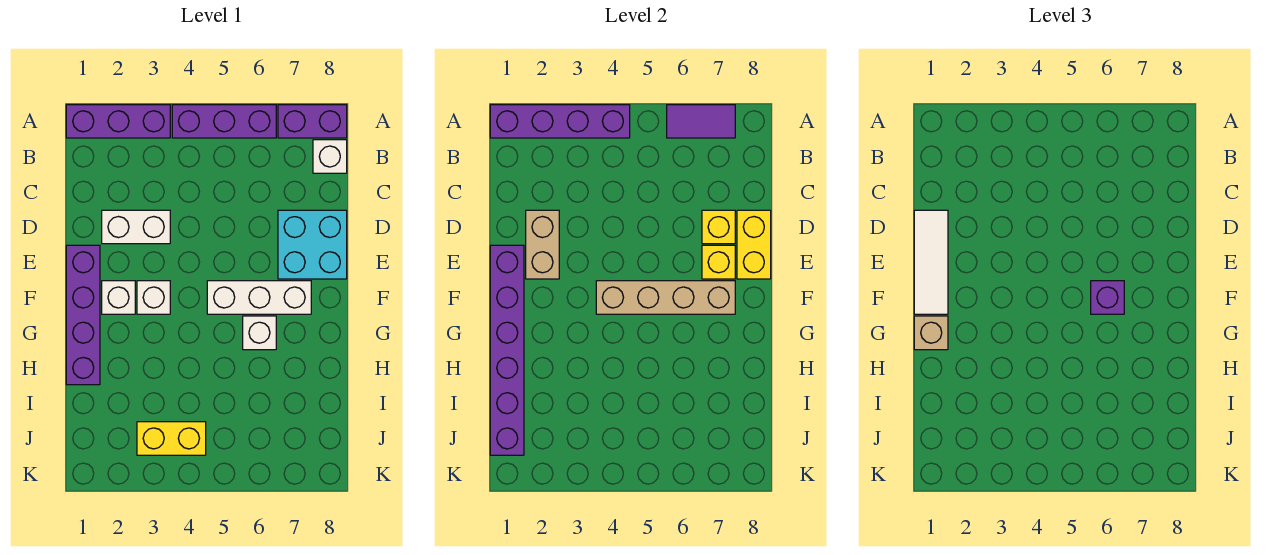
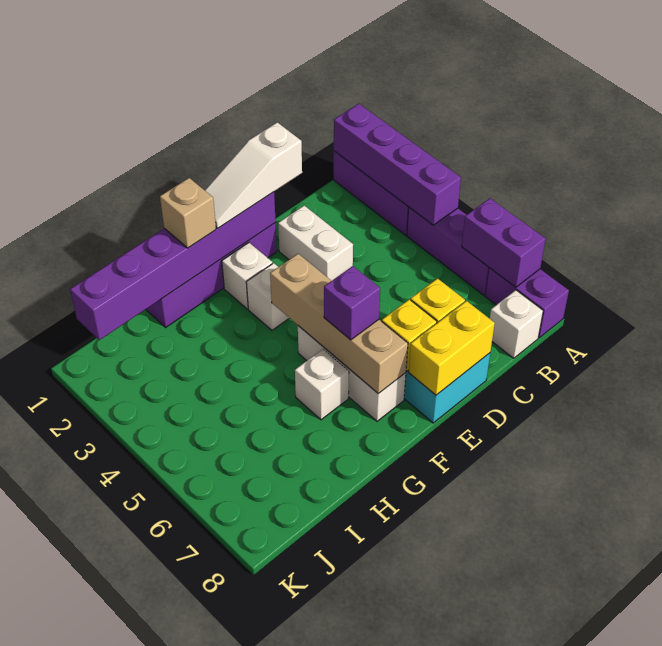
purple tile A6:A7 level 2 -> purple brick A6:A7 level 2
white tile D1:F1 level 3 -> white slope D1:F1 level 3 top D
tan brick D2:E2 level 2 -> none
yellow brick J3:J4 level 1 -> none

